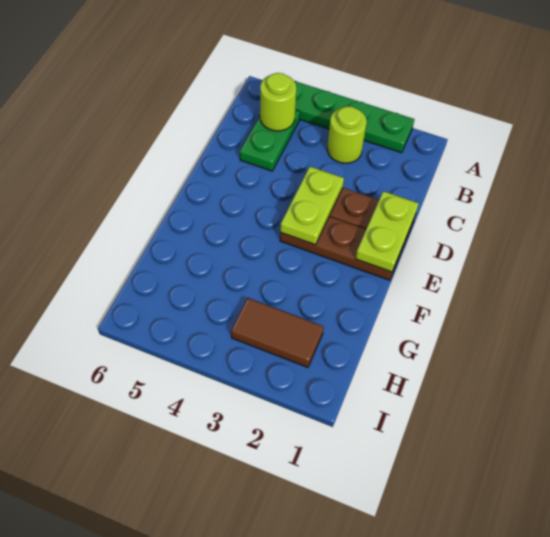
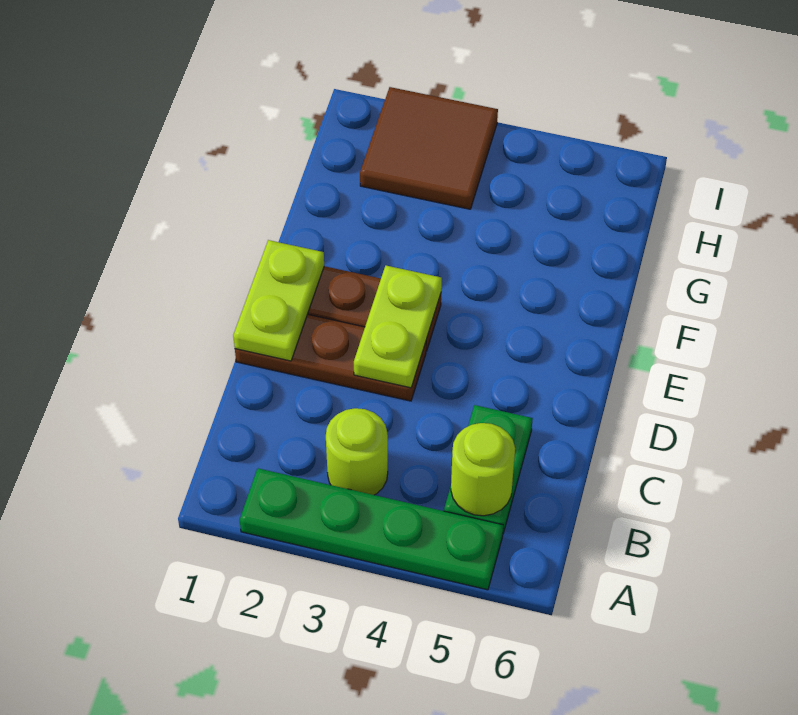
brown tile H2:H3 level 1 -> brown tile H2:I3 level 1

